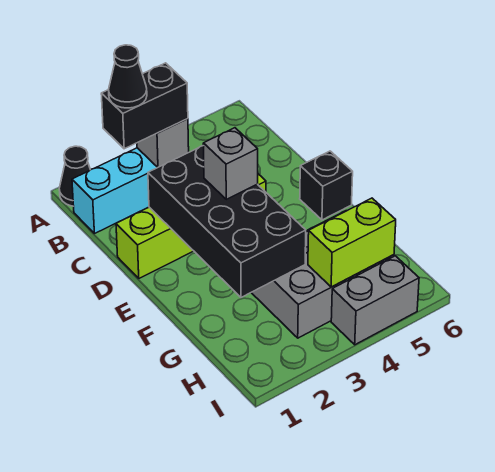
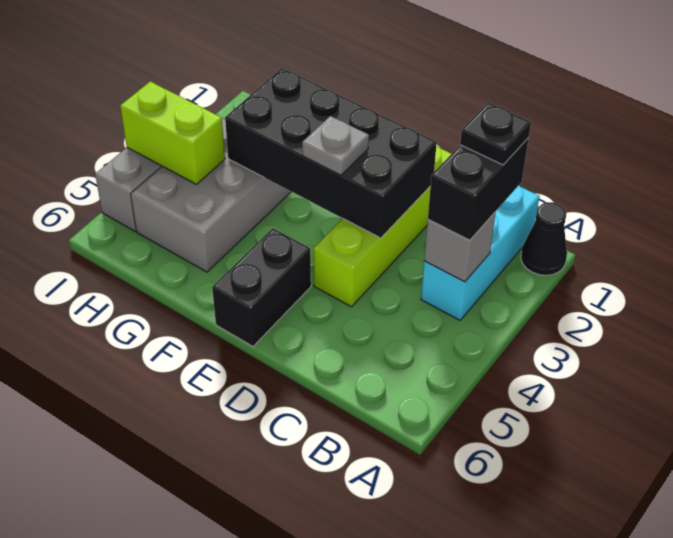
black cone B2 level 4 -> black plate B2 level 4
grey brick E3 level 3 -> grey plate E3 level 3
black brick E6 level 1 -> black brick E5:E6 level 1
lime brick H4:H5 level 2 -> lime brick H4:I4 level 2

